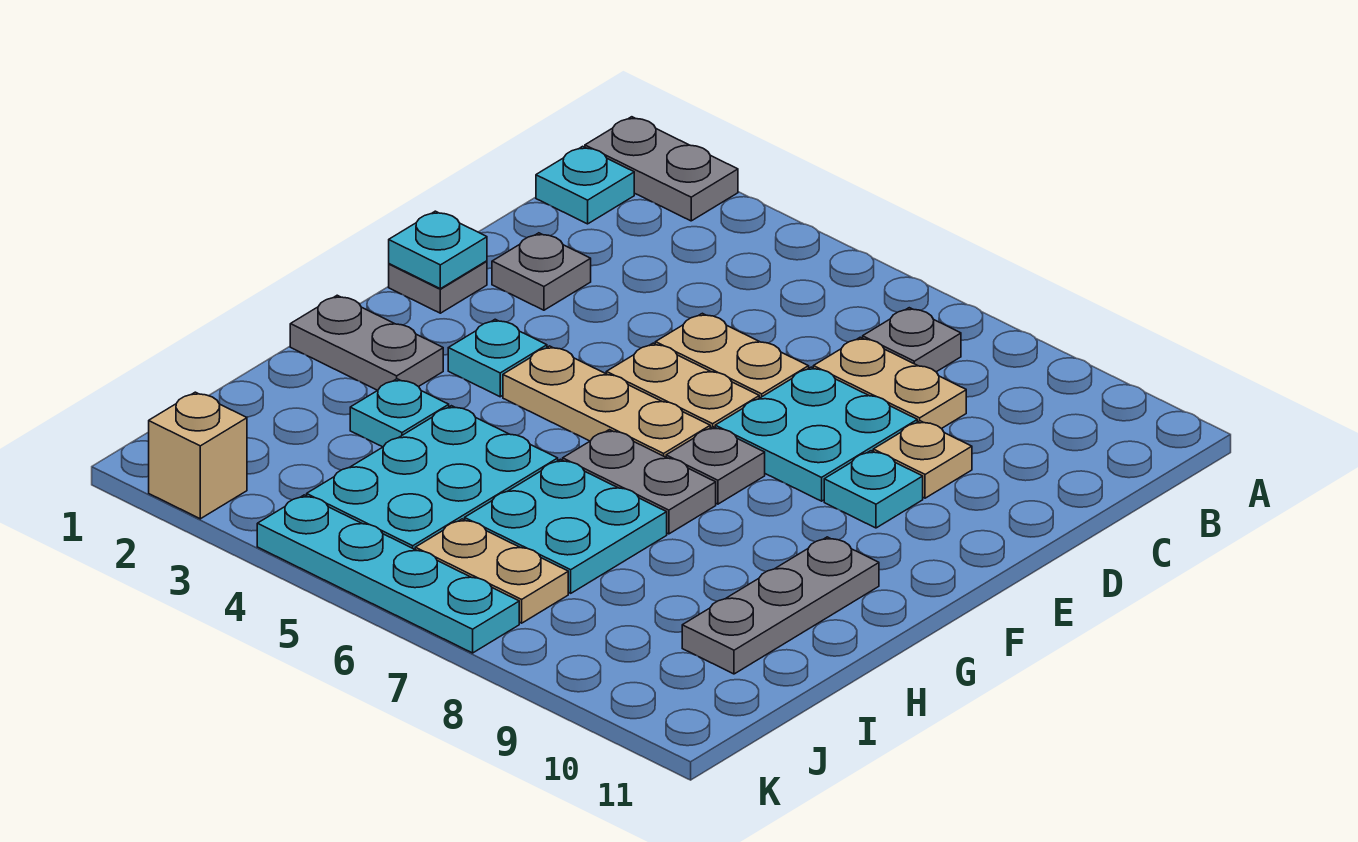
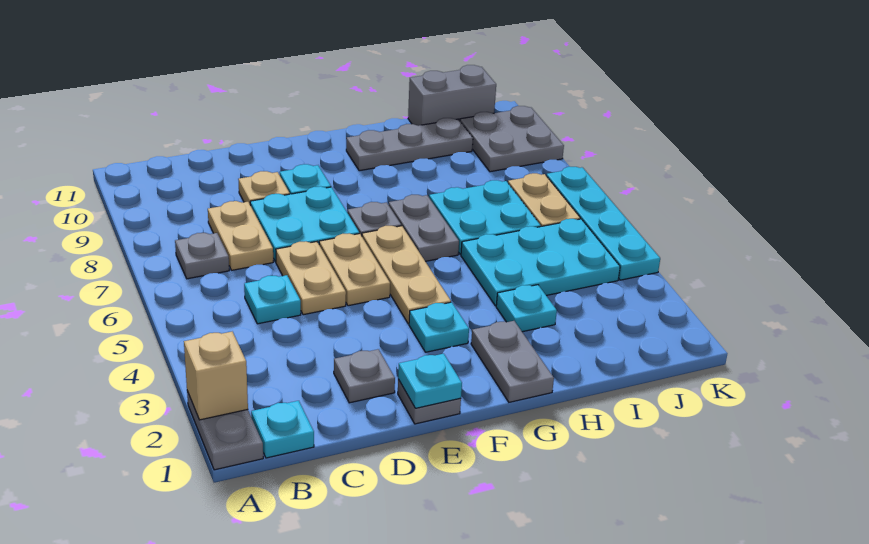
none -> cyan plate C5 level 1
none -> grey brick I11:J11 level 1
none -> grey plate J9:K10 level 1
tan brick K2 level 1 -> tan brick A2 level 2

